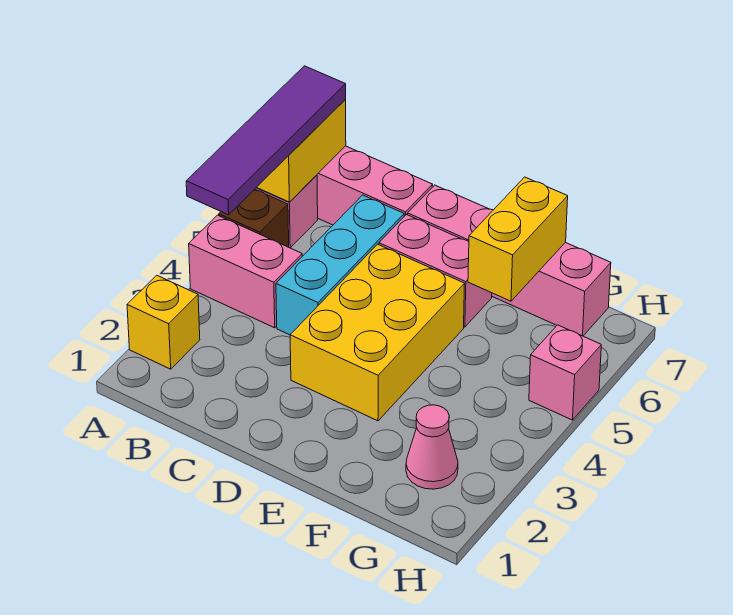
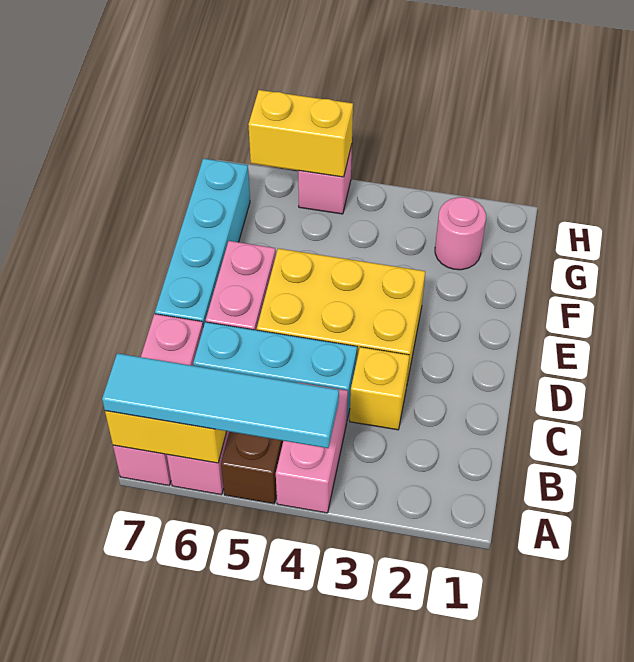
yellow brick A2 level 1 -> yellow brick C3 level 1
purple tile A4:A7 level 3 -> cyan tile A4:A7 level 3
pink brick D7:G7 level 1 -> cyan brick D7:G7 level 1
yellow brick F6:F7 level 2 -> yellow brick H5:H6 level 2
pink cone G2 level 1 -> pink round brick G2 level 1

